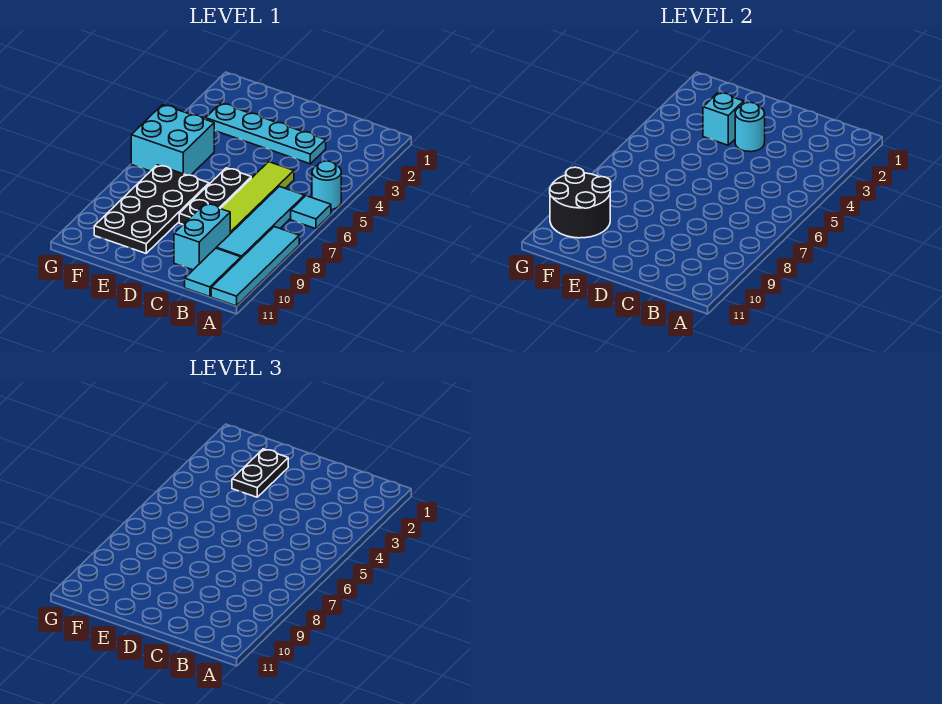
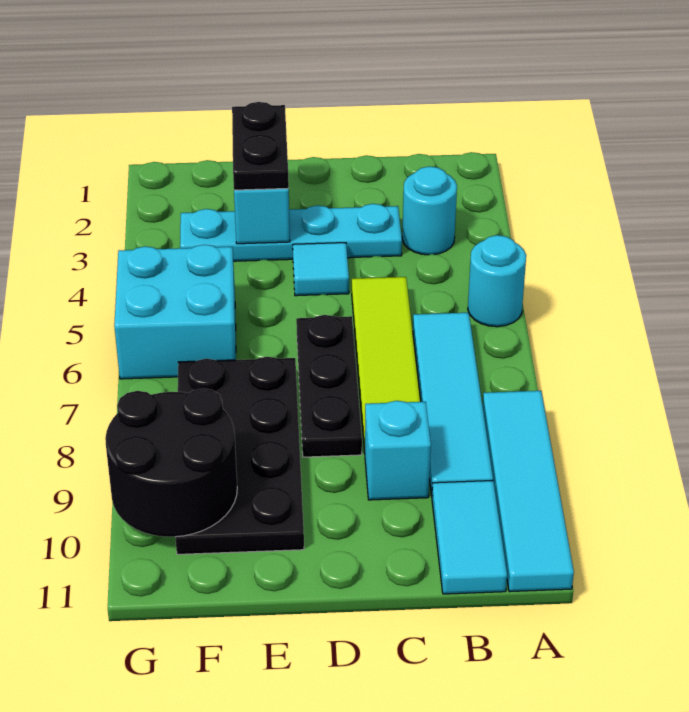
cyan tile A6 level 1 -> cyan tile D4 level 1
cyan brick C9:C10 level 1 -> cyan brick C9 level 1
cyan round brick D3 level 2 -> cyan round brick B3 level 1

